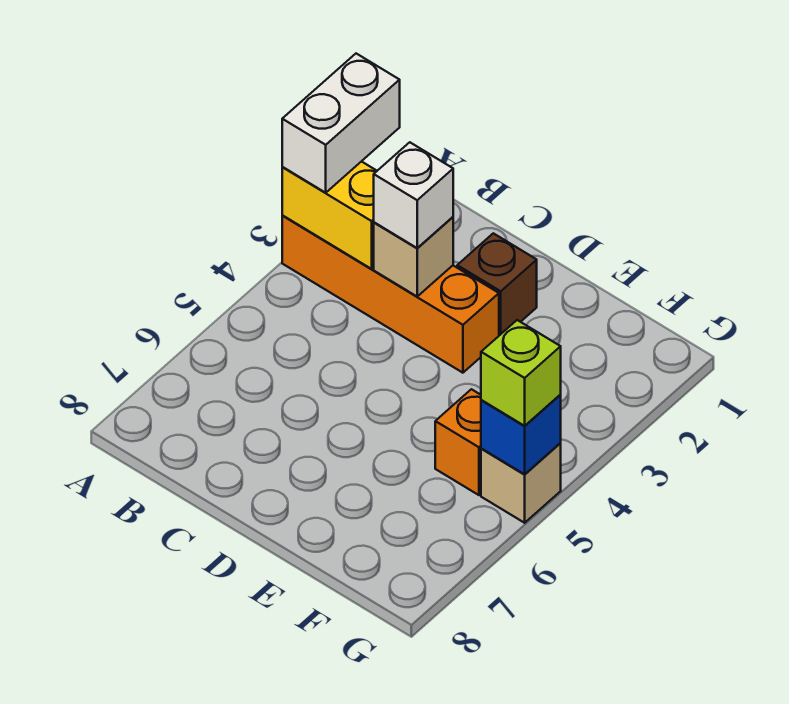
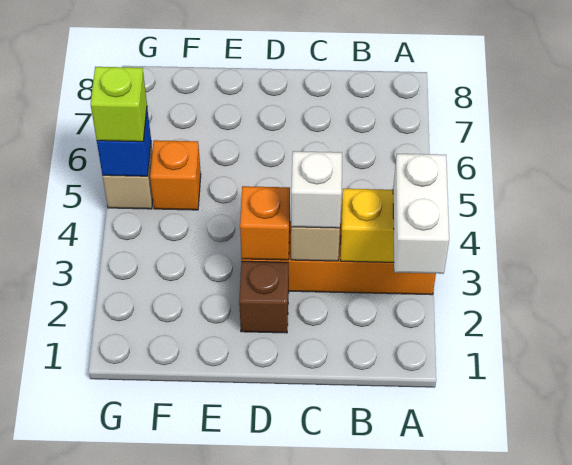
none -> orange brick D3 level 2

